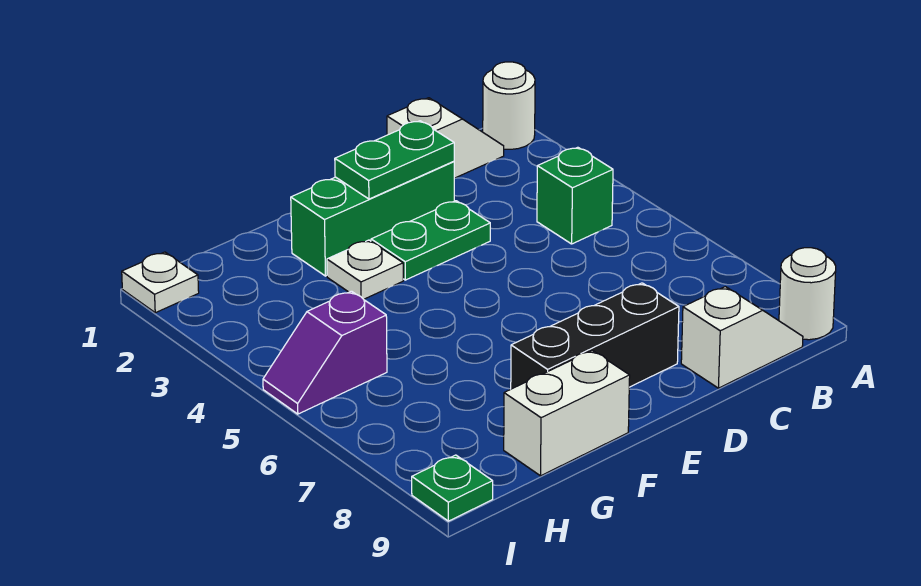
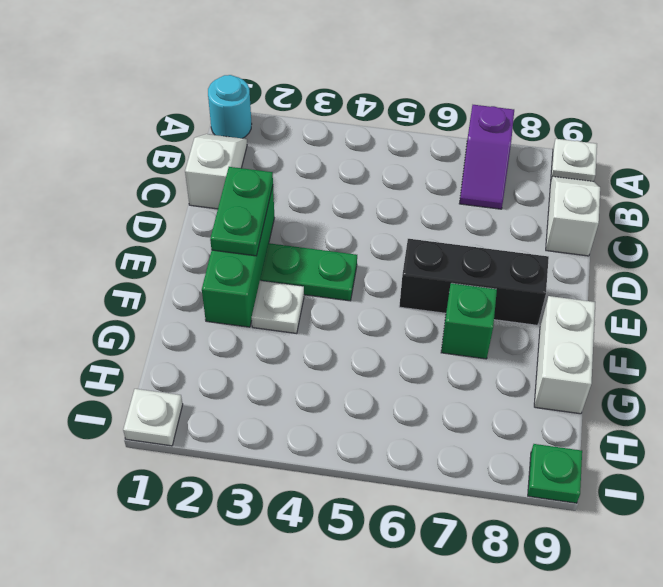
white round brick A1 level 1 -> cyan round brick A1 level 1
white round brick A9 level 1 -> white plate A9 level 1
green brick B4 level 1 -> green brick F7 level 1
green plate D3:E3 level 1 -> green plate E3:E4 level 1
black brick D8:F8 level 1 -> black brick E6:E8 level 1
purple slope H5:I5 level 1 top H -> purple slope A7:B7 level 1 top A

